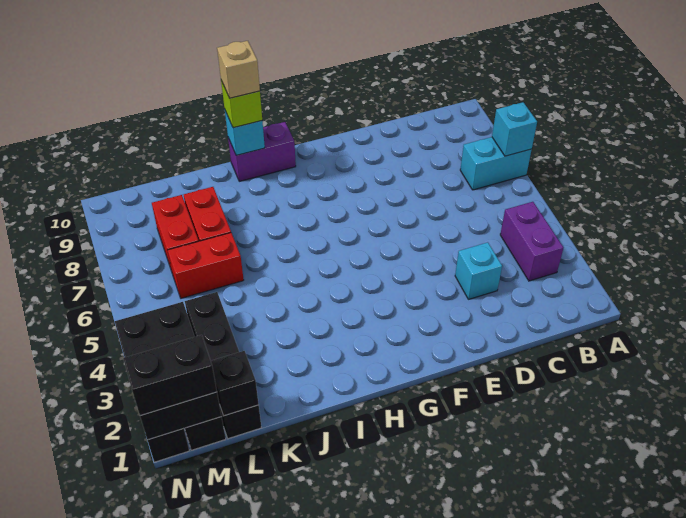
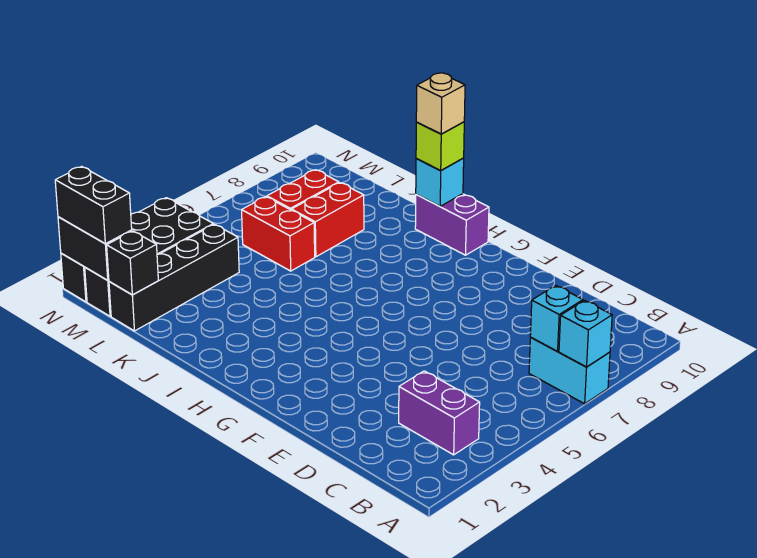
purple brick B3:B4 level 1 -> purple brick B3:C3 level 1
cyan brick D3 level 1 -> cyan brick B7 level 2

